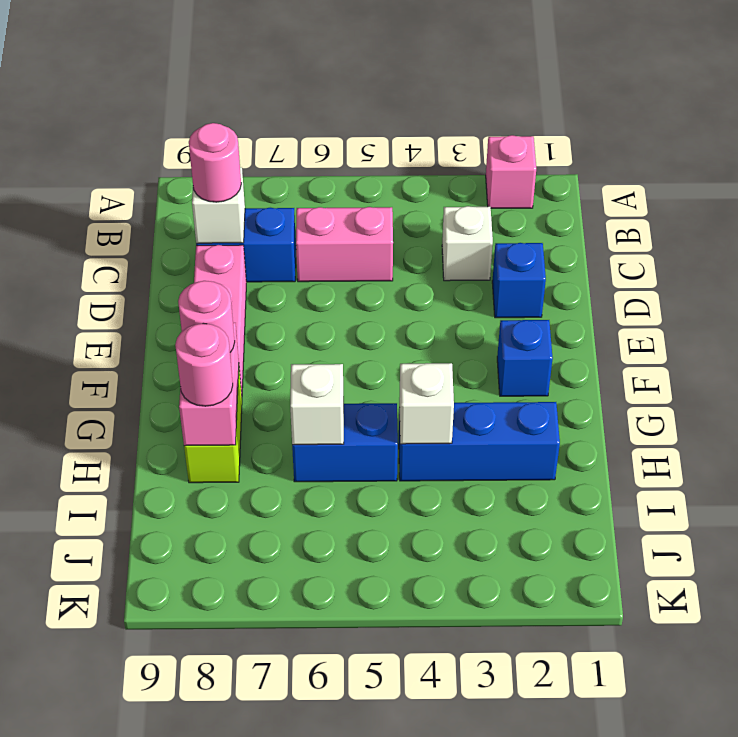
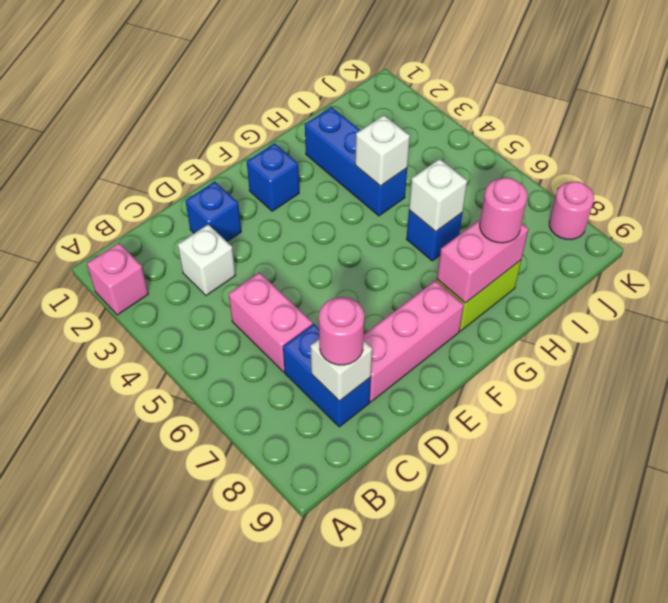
pink round brick G8 level 3 -> pink round brick K8 level 1
blue brick H5:H6 level 1 -> blue brick H6 level 1

